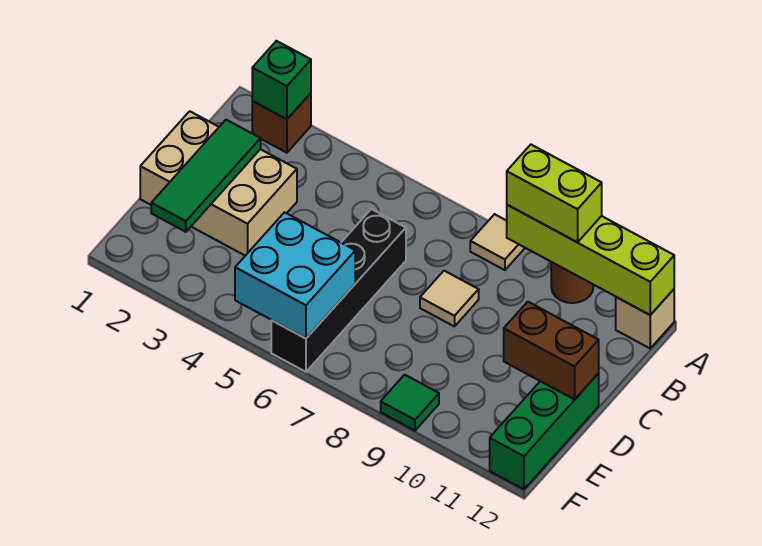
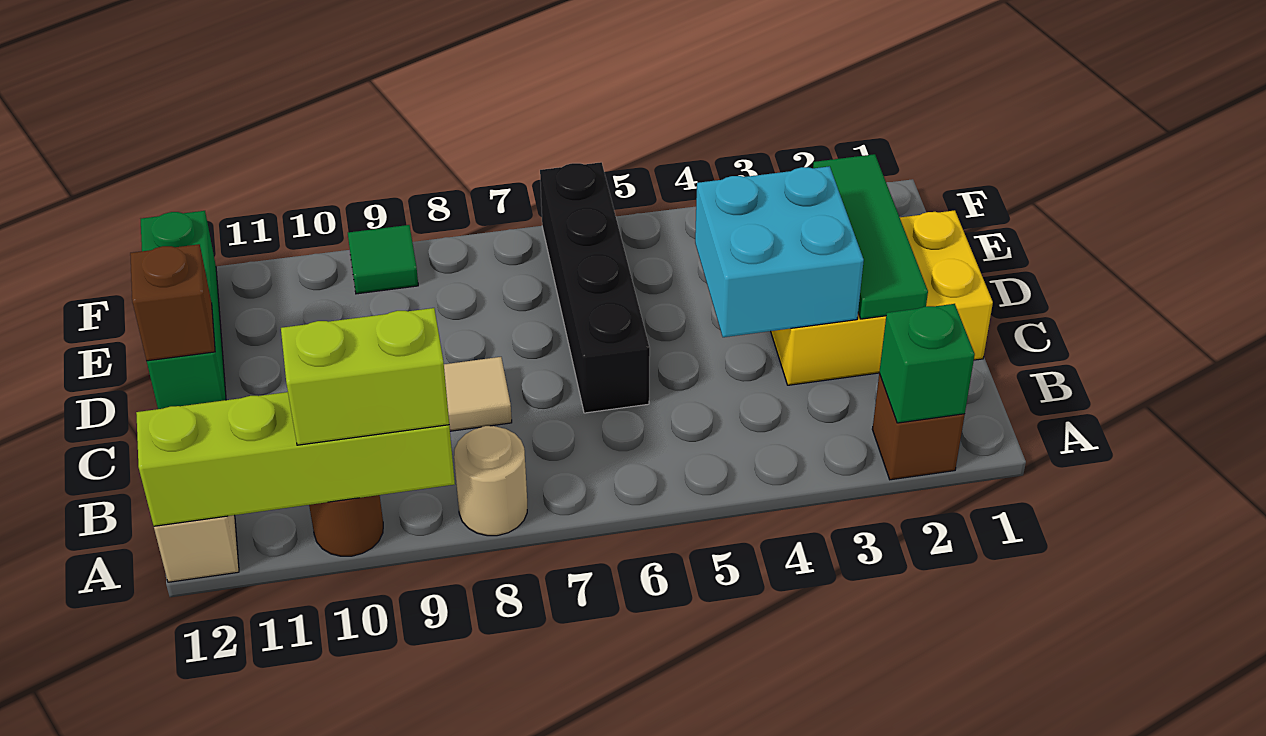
tan tile A8 level 1 -> tan round brick A8 level 1
tan brick C1:D3 level 1 -> yellow brick C1:D3 level 1
brown brick D11:D12 level 2 -> brown brick D12 level 2
cyan brick E5:F6 level 2 -> cyan brick C3:D4 level 2

